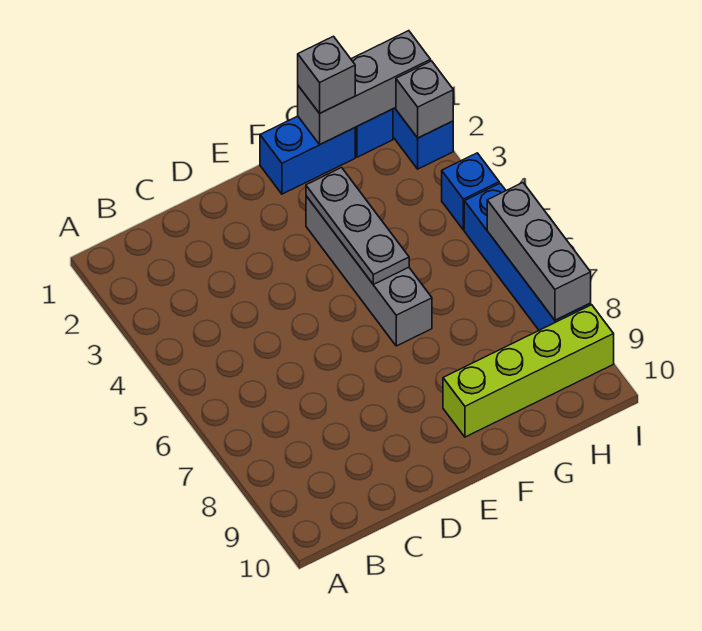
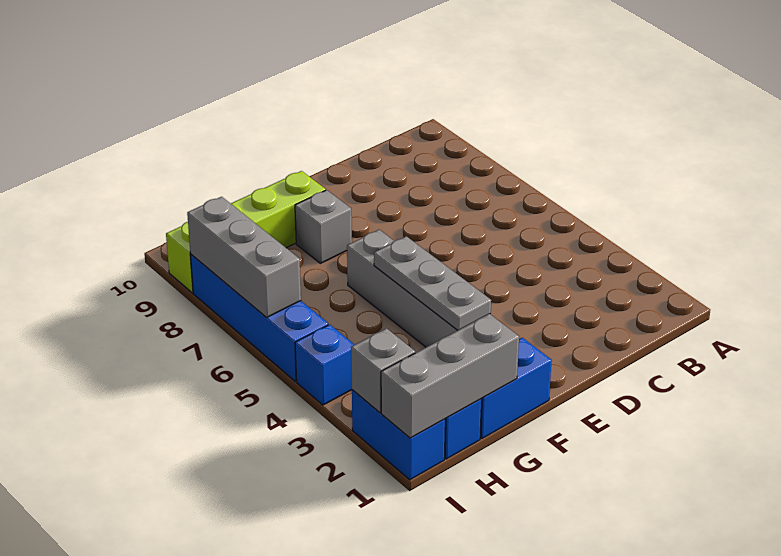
grey brick G1 level 3 -> grey brick F8 level 1

